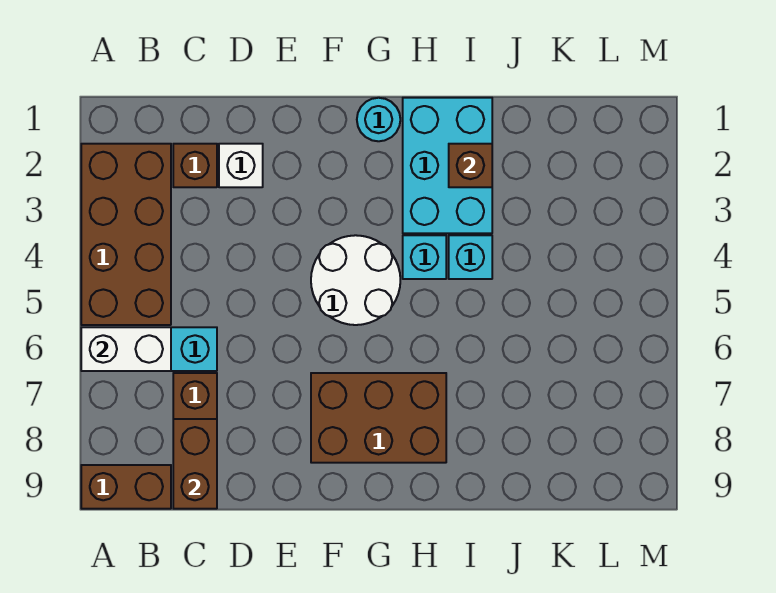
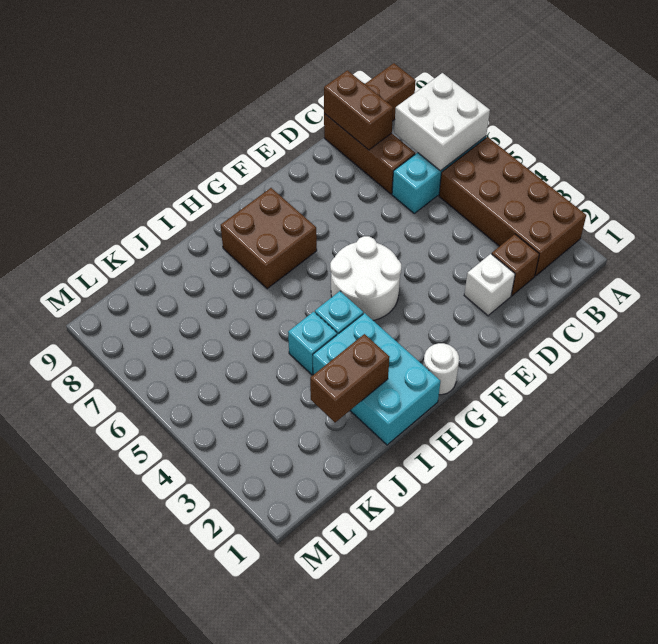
white brick A6:B6 level 2 -> white brick A6:B7 level 2
brown brick F7:H8 level 1 -> brown brick G7:H8 level 1
cyan round brick G1 level 1 -> white round brick G1 level 1
brown brick I2 level 2 -> brown brick I2:J2 level 2

